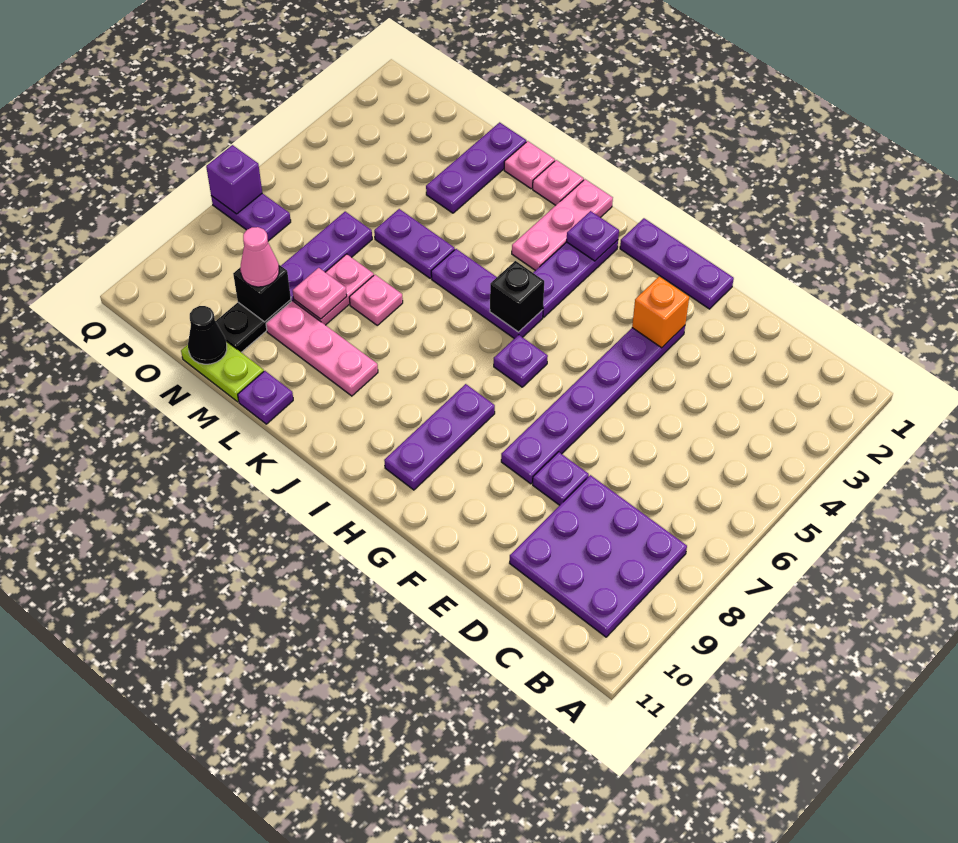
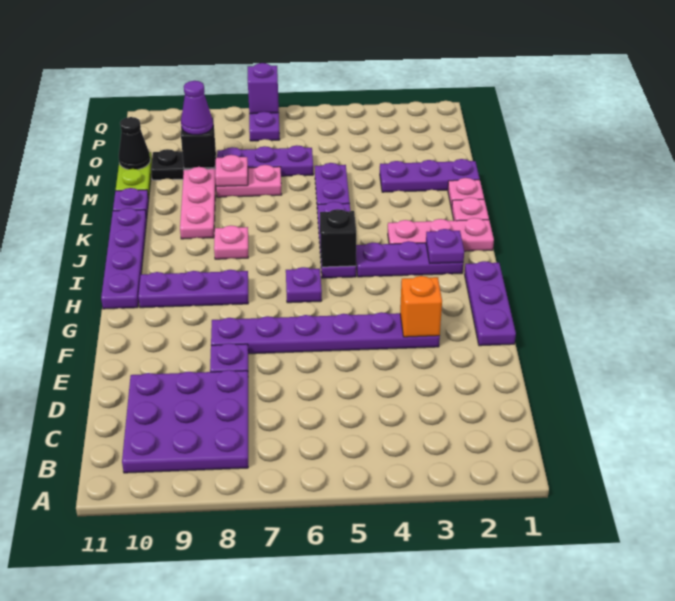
none -> purple plate H11:K11 level 1
pink plate L7 level 1 -> pink plate J8 level 1
pink cone N9 level 3 -> purple cone N9 level 3

